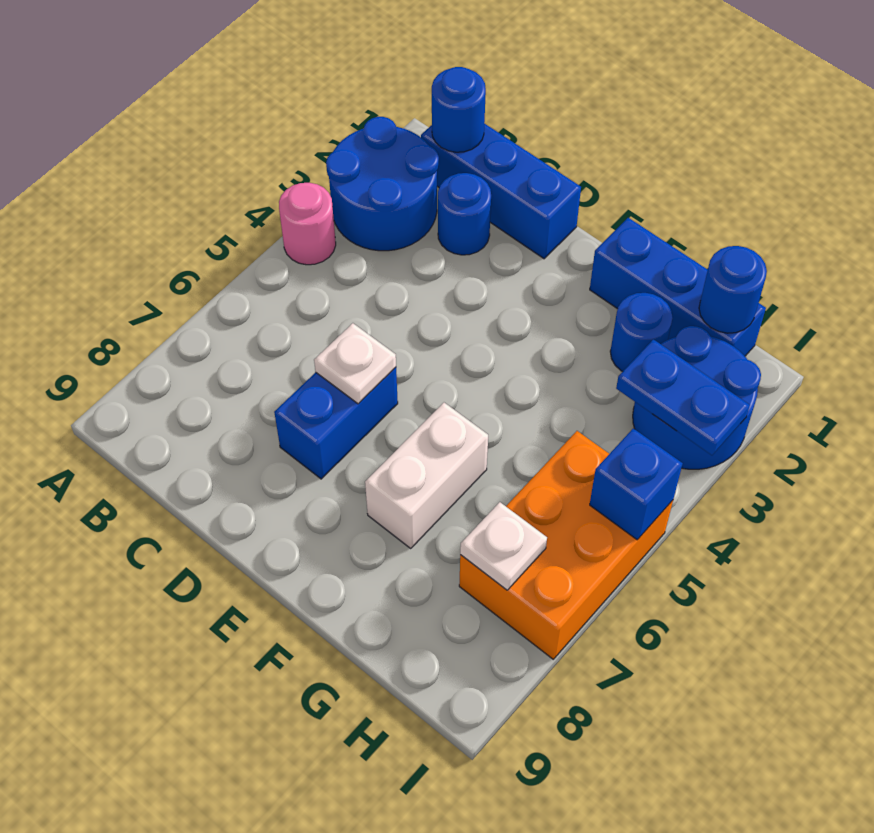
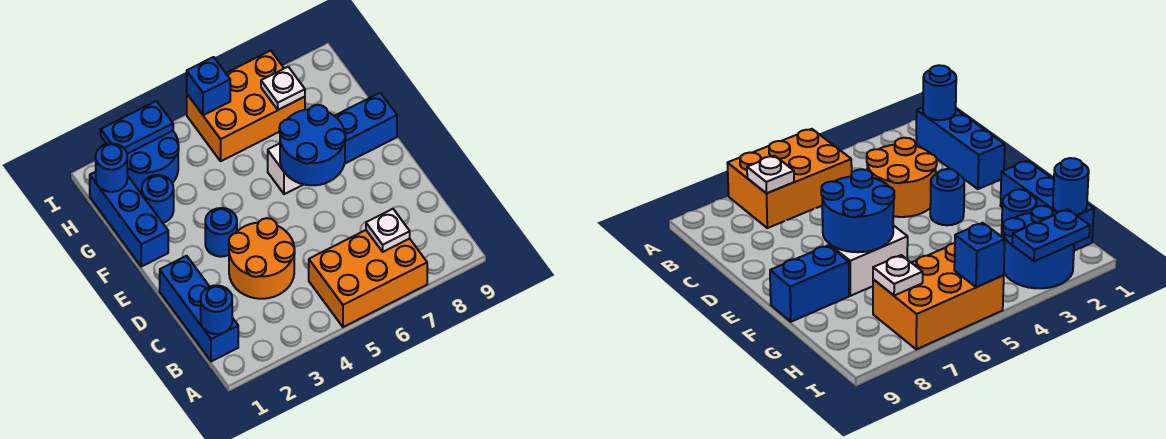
blue round brick A2:B3 level 1 -> blue round brick E6:F7 level 2
pink round brick A4 level 1 -> none
none -> orange brick A5:B7 level 1
blue round brick C2 level 1 -> blue round brick E3 level 1
none -> orange round brick C3:D4 level 1
blue brick D6:D7 level 1 -> blue brick F8:F9 level 1
white plate D6 level 2 -> white plate B7 level 2
blue plate H3:I3 level 2 -> blue plate I2:I3 level 2

